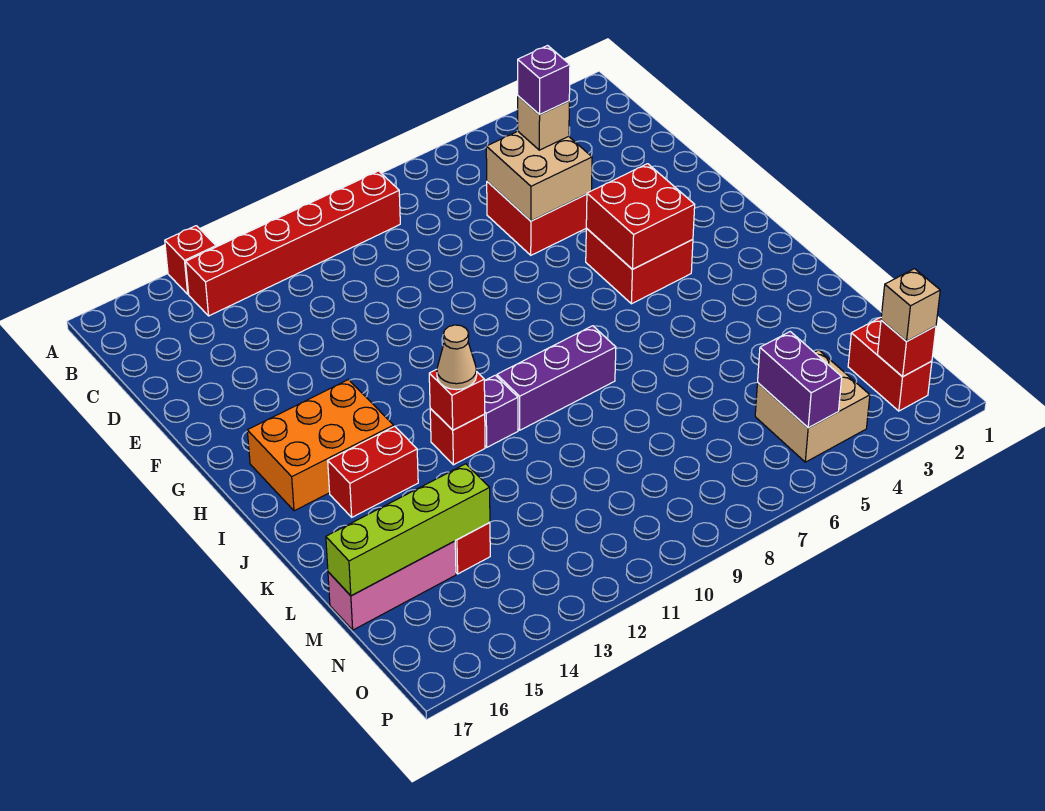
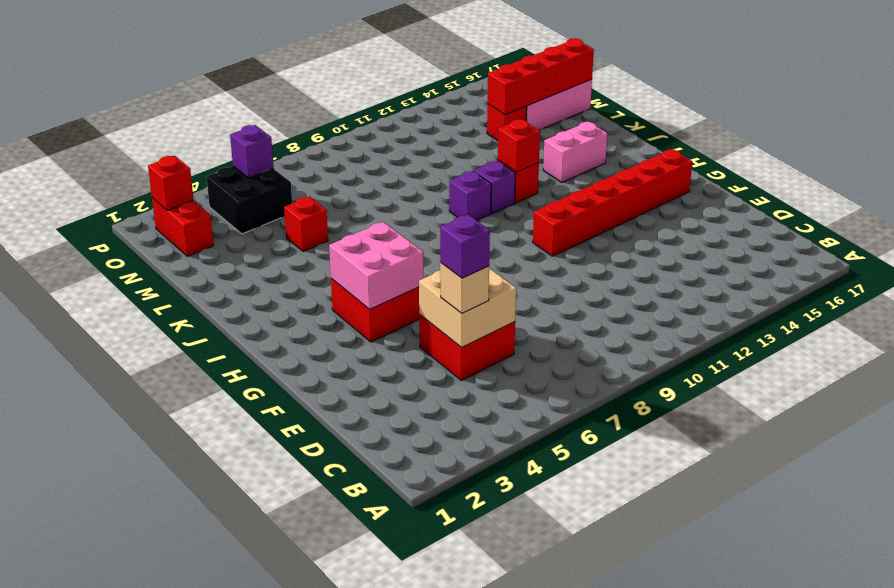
red brick A14 level 1 -> red brick L5 level 1
red brick B9:B14 level 1 -> red brick G11:G16 level 1
red brick G4:H5 level 2 -> pink brick G4:H5 level 2
orange brick H14:I16 level 1 -> none
purple brick J8:J10 level 1 -> purple brick J10 level 1
tan cone J12 level 3 -> none
red brick J14:J15 level 1 -> pink brick J14:J15 level 1
lime brick M14:M17 level 2 -> red brick M14:M17 level 2
tan brick N4:O5 level 1 -> black brick N4:O5 level 1
purple brick N5:O5 level 2 -> purple brick O5 level 2
tan brick O2 level 3 -> none

